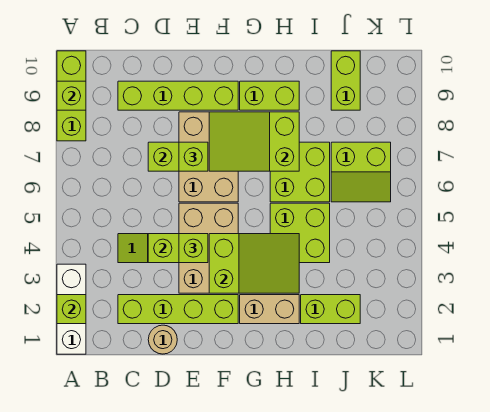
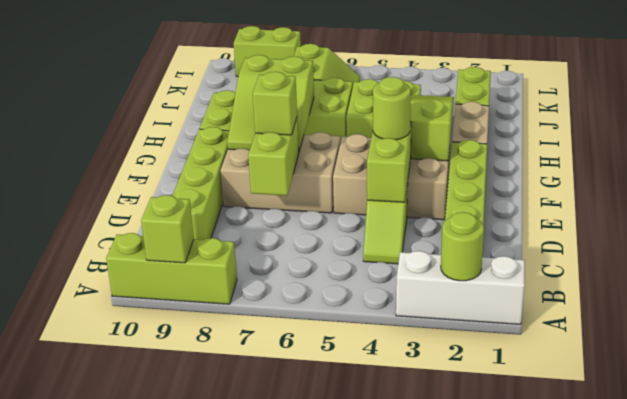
lime brick A2 level 2 -> lime round brick A2 level 2
tan round brick D1 level 1 -> none
lime brick E4 level 3 -> lime round brick E4 level 3
lime brick J9:J10 level 1 -> lime brick L8:L9 level 1

